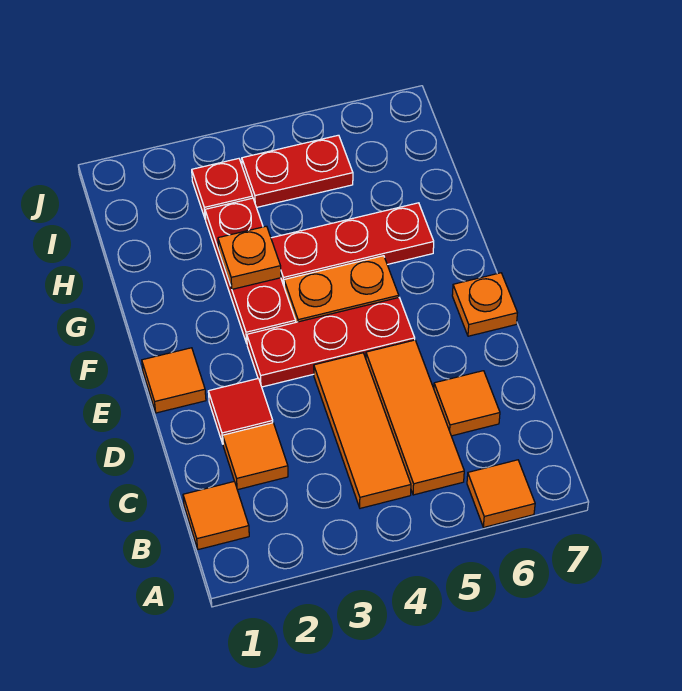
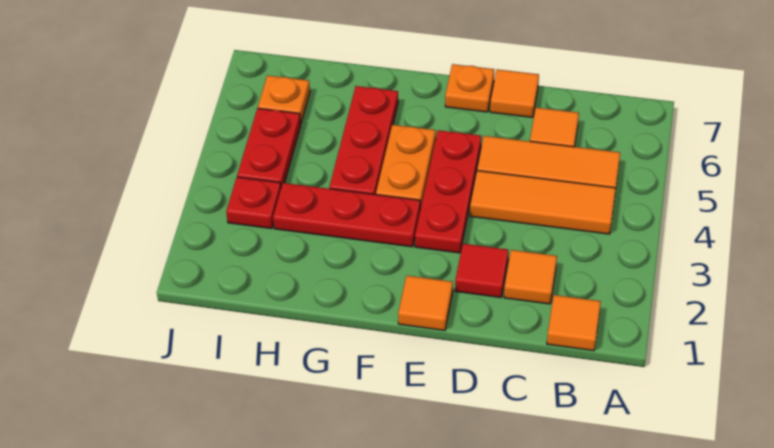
orange tile A6 level 1 -> orange tile D7 level 1
orange plate G3 level 2 -> orange plate I6 level 1

